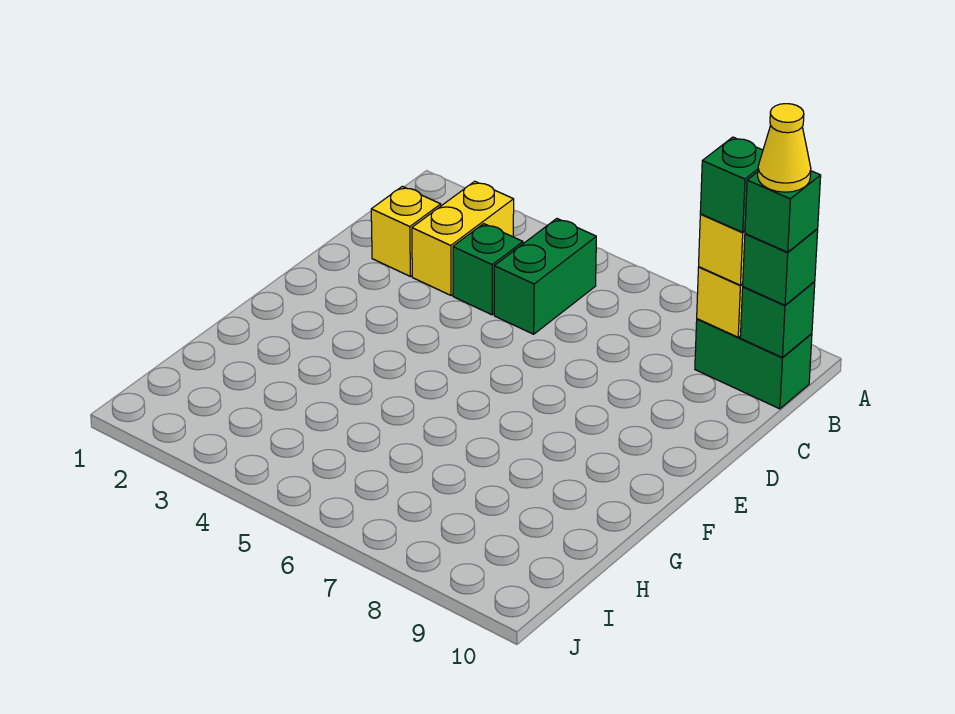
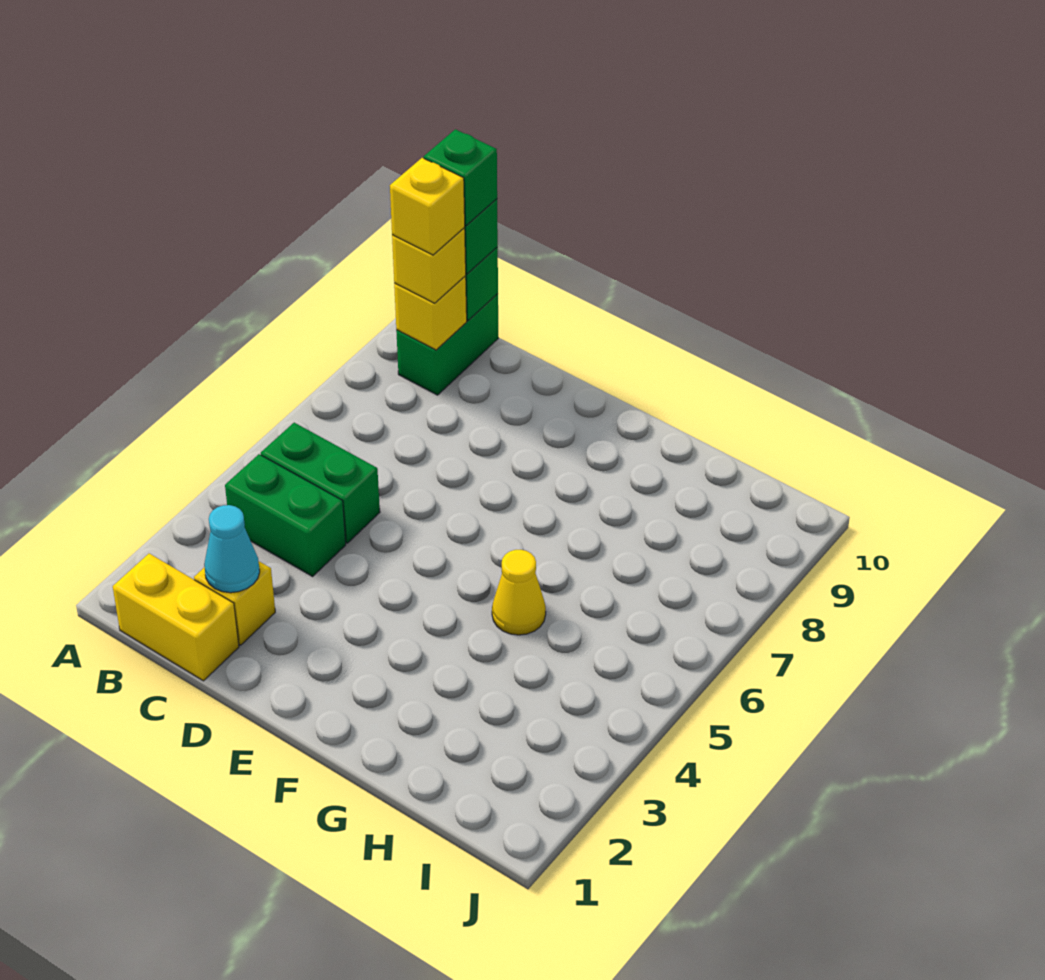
yellow brick B3:C3 level 1 -> yellow brick B1:C1 level 1
green brick B9 level 4 -> yellow brick B9 level 4
yellow cone B10 level 5 -> yellow cone G5 level 1
none -> cyan cone C2 level 2
green brick C4 level 1 -> green brick B4:C4 level 1

